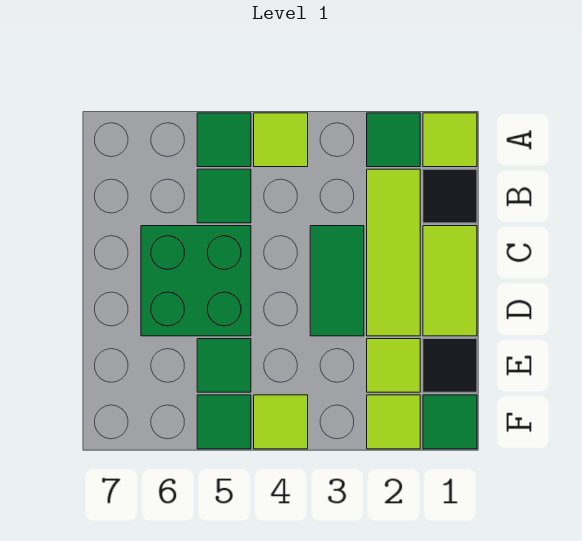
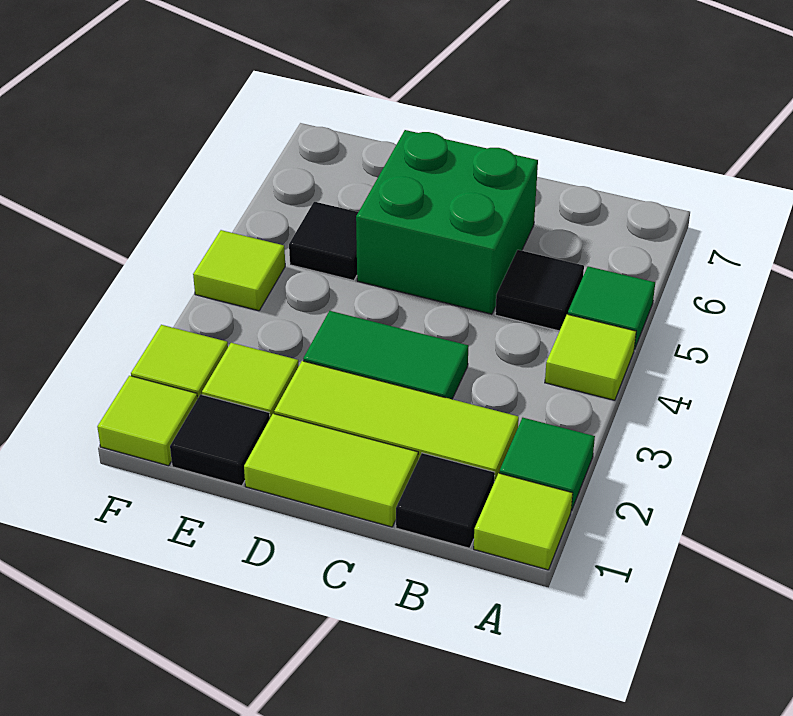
green tile B5 level 1 -> black tile B5 level 1
green tile E5 level 1 -> black tile E5 level 1
green tile F1 level 1 -> lime tile F1 level 1
green tile F5 level 1 -> none

